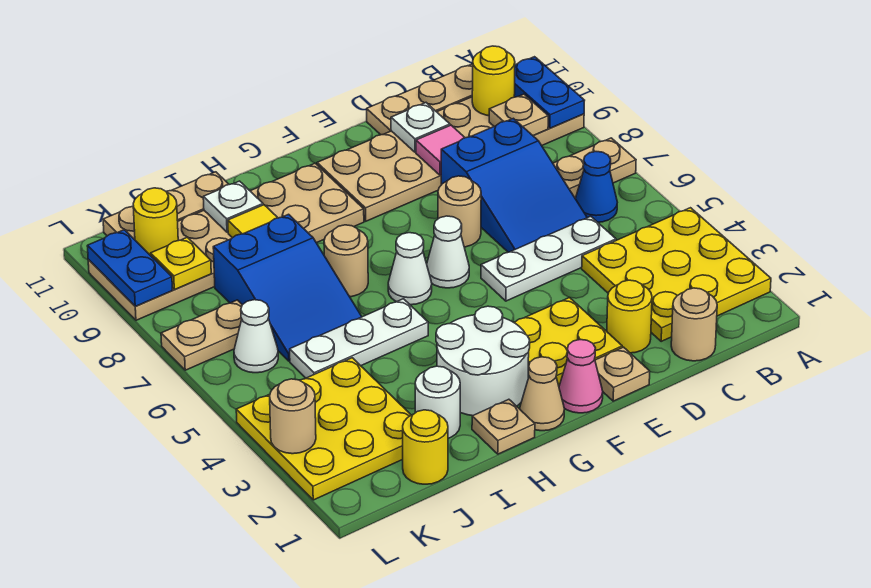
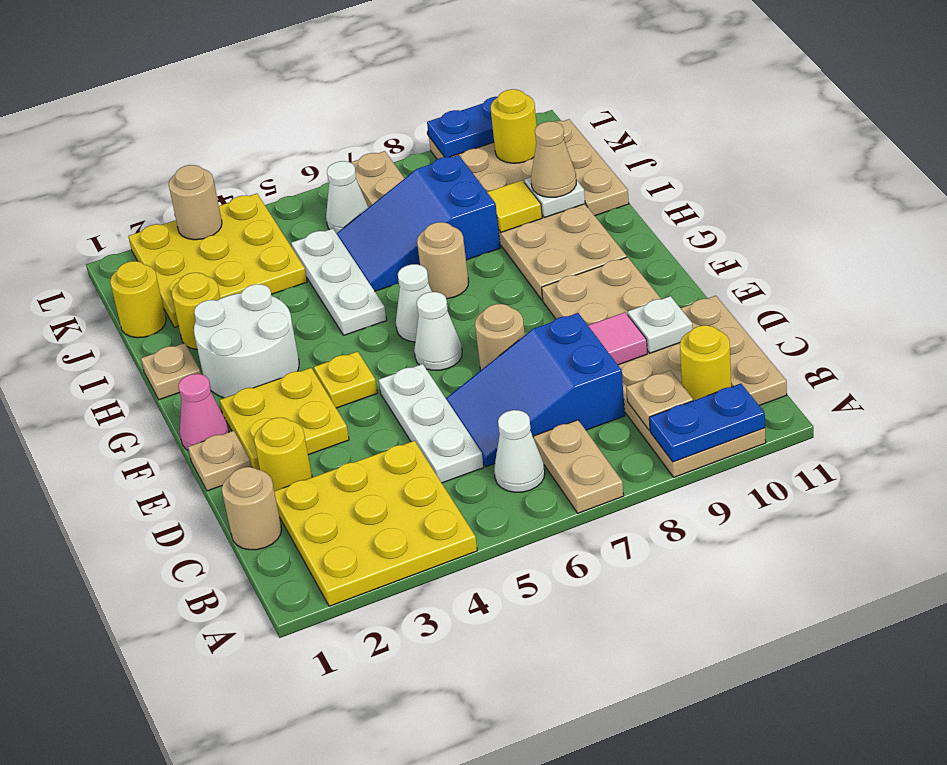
blue cone B6 level 1 -> white cone B6 level 1
tan cone G1 level 1 -> tan cone I10 level 3
white round brick I2 level 1 -> yellow round brick I2 level 1
yellow plate K9 level 2 -> yellow plate F4 level 1

